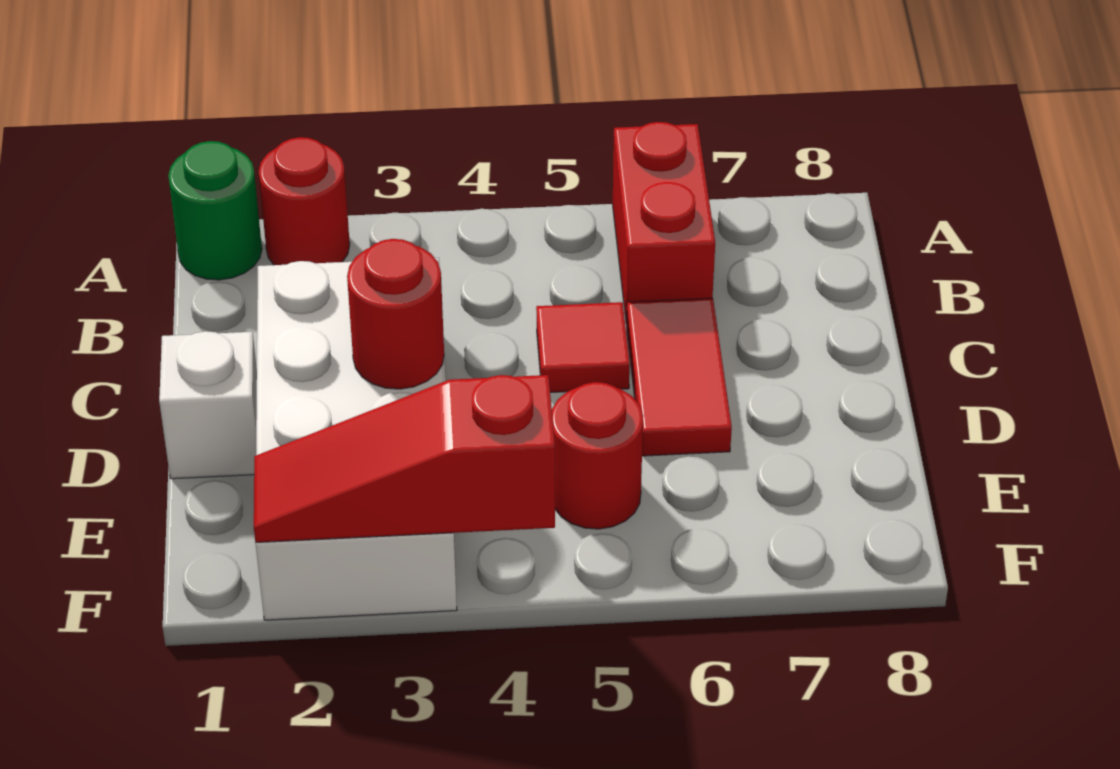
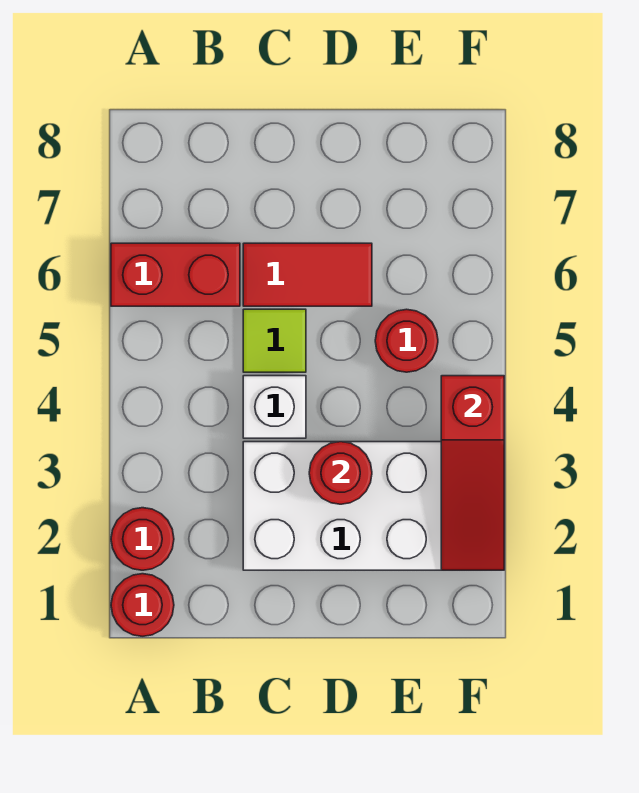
green round brick A1 level 1 -> red round brick A1 level 1
red tile C5 level 1 -> lime tile C5 level 1
white brick D1 level 1 -> white brick C4 level 1

